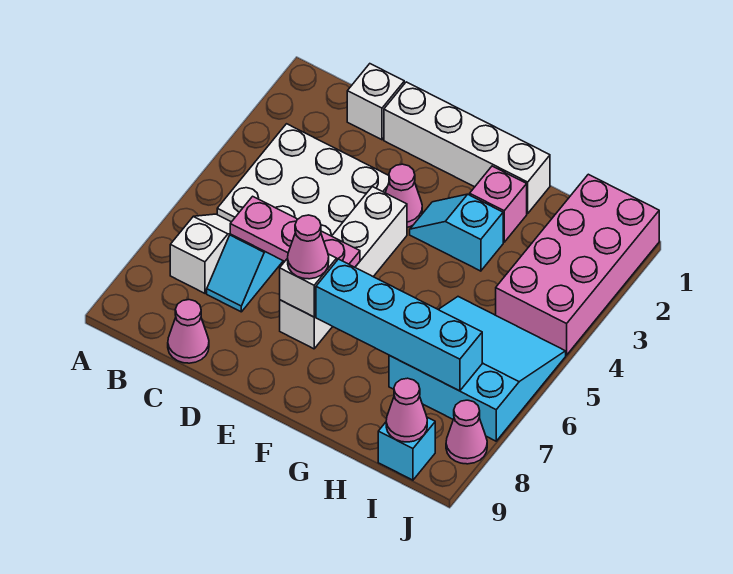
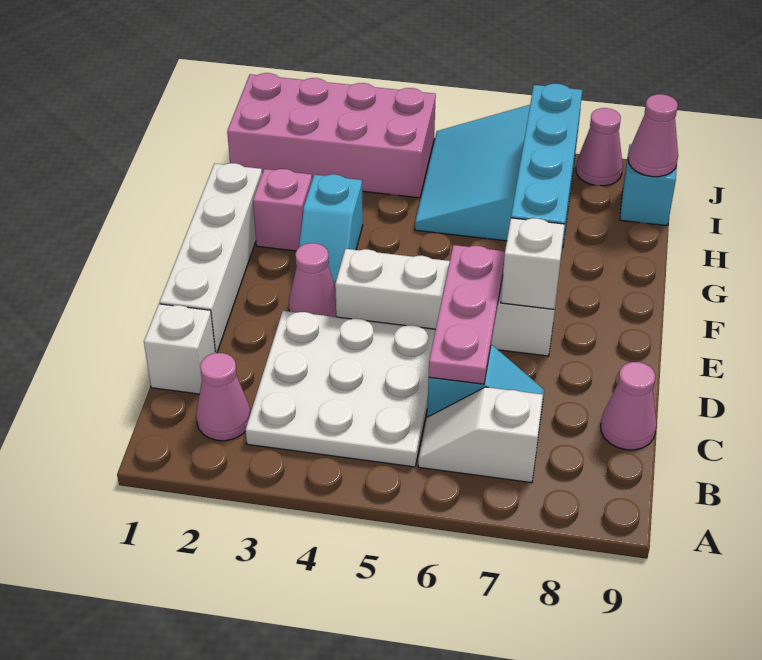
pink cone E7 level 3 -> pink cone B2 level 1

